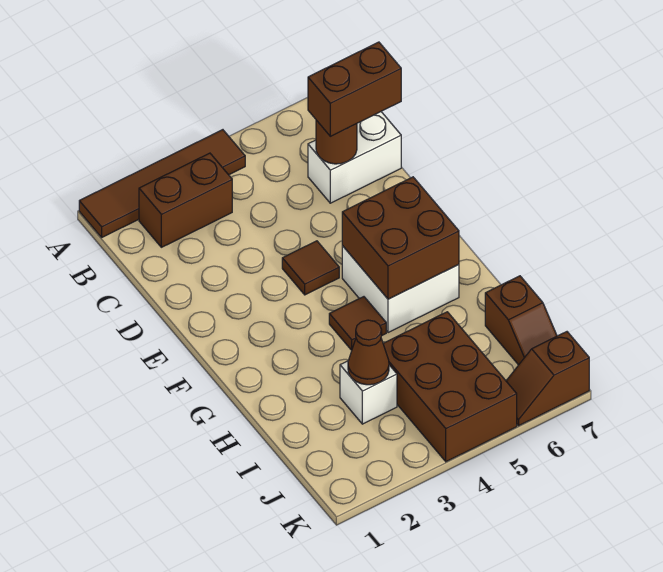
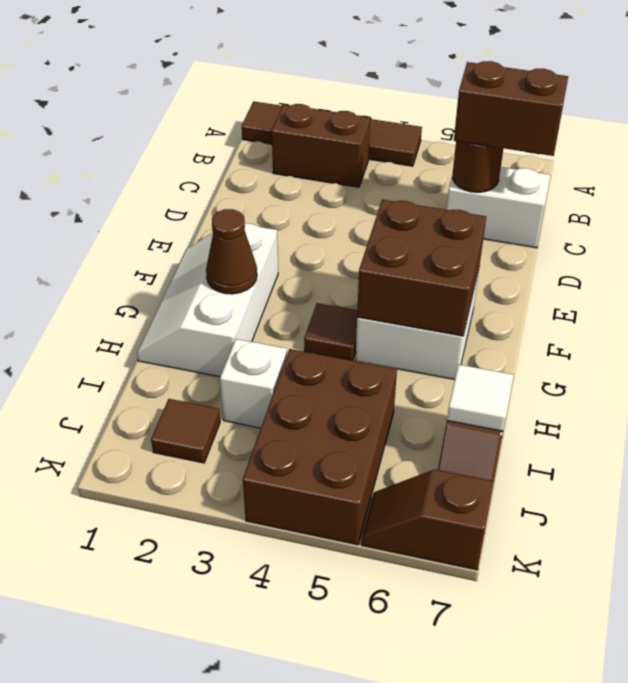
brown tile E4 level 1 -> brown tile J2 level 1
none -> white slope F1:H2 level 1 top 2
brown cone I3 level 2 -> brown cone G2 level 2
none -> white tile I7 level 2

